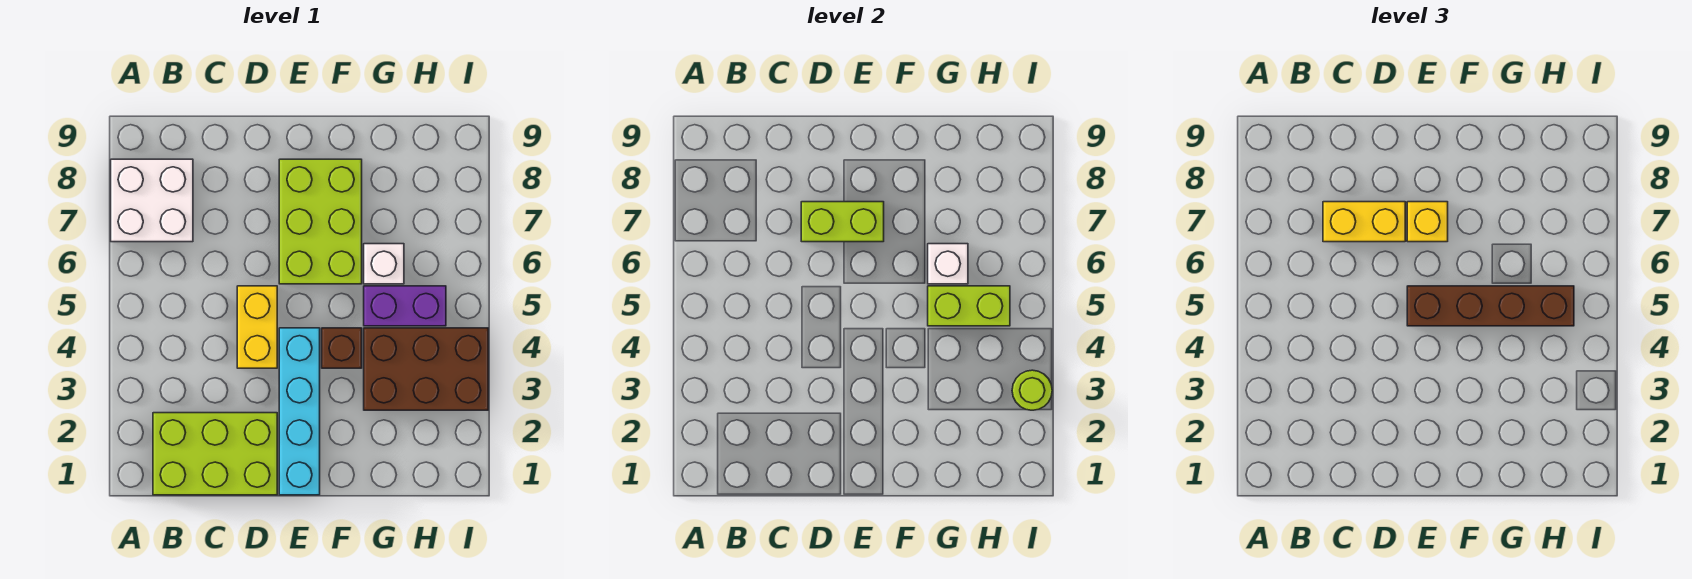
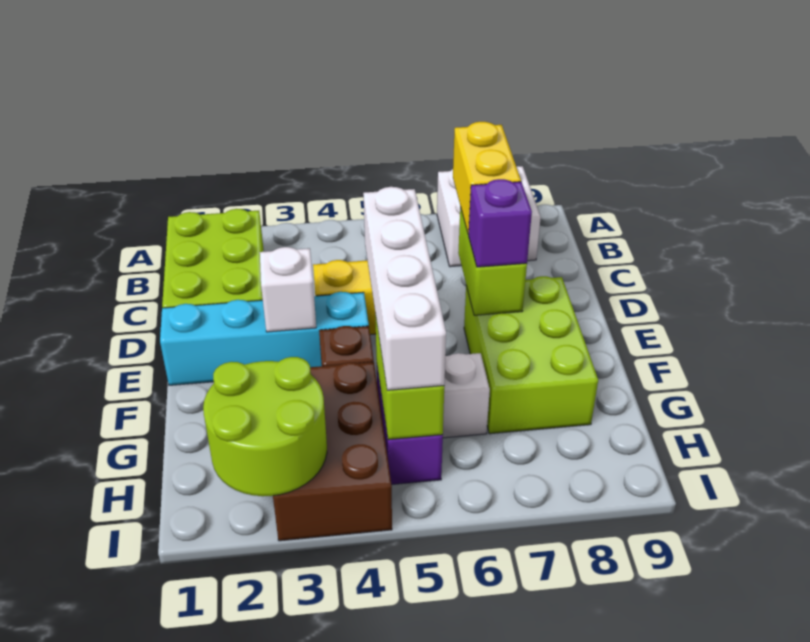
brown brick E5:H5 level 3 -> white brick E5:H5 level 3
lime brick E6:F8 level 1 -> lime brick E7:G8 level 1
yellow brick E7 level 3 -> purple brick E7 level 3
white brick G6 level 2 -> white brick E3 level 2
lime round brick I3 level 2 -> lime round brick H2:I3 level 2

